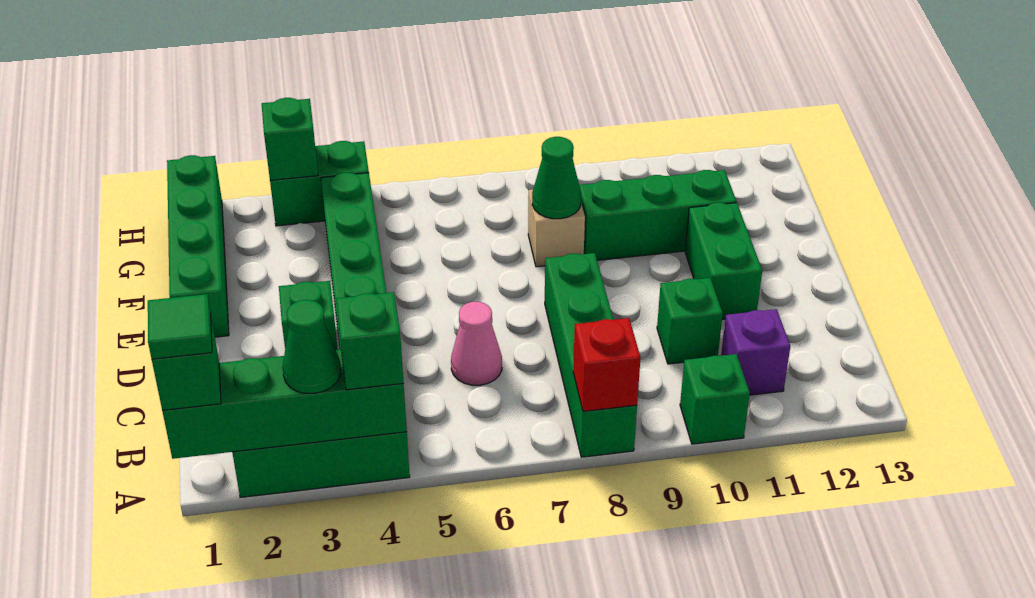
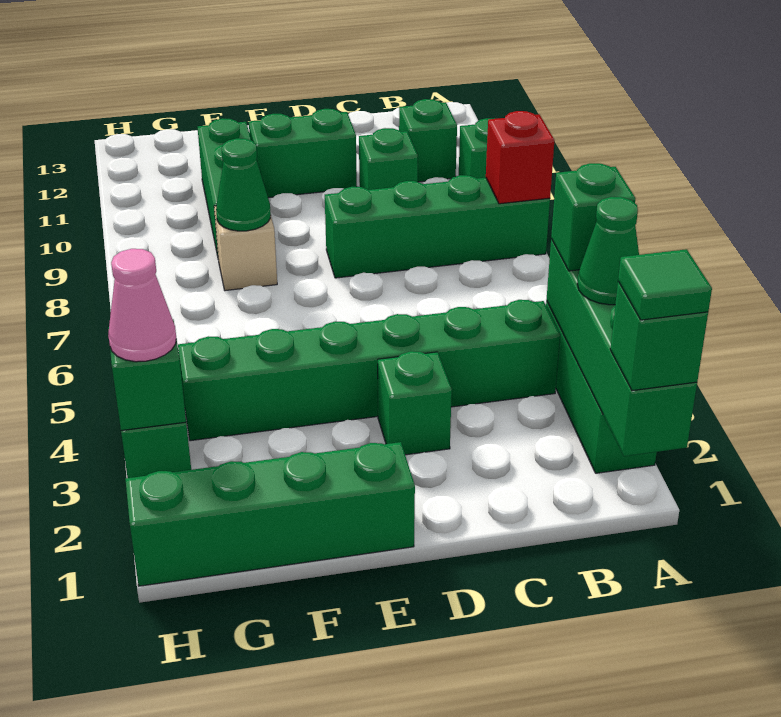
purple brick B11 level 1 -> green brick B11 level 1
pink cone C6 level 1 -> pink cone H3 level 3

